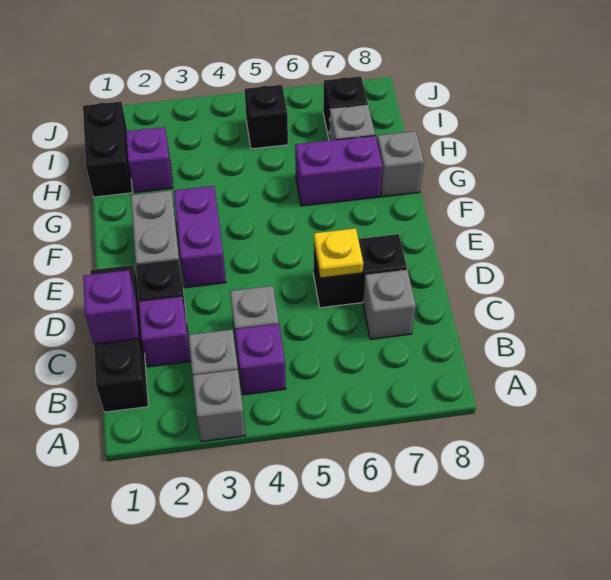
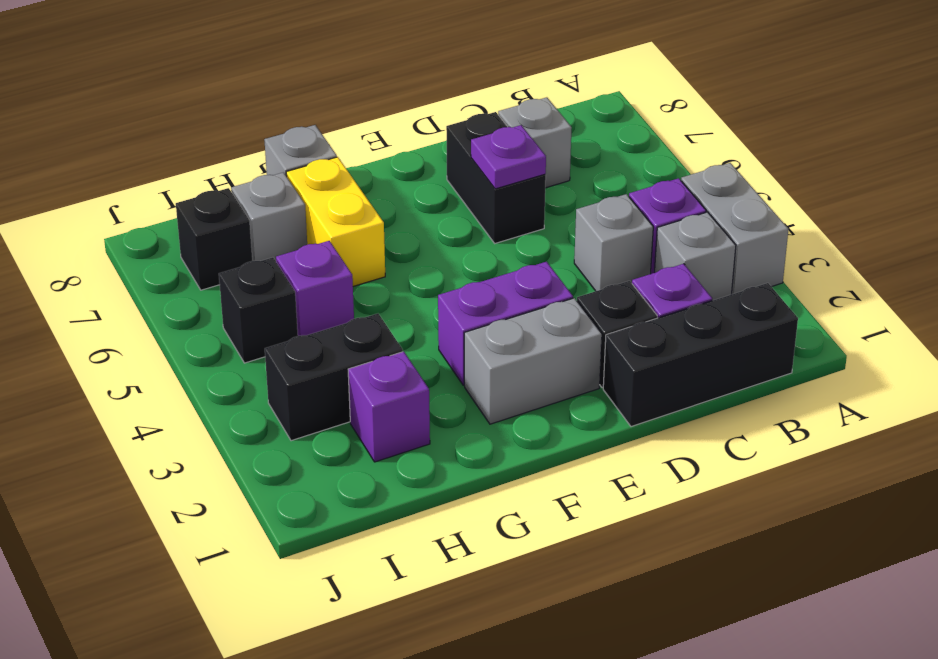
grey brick A3 level 1 -> grey brick A3:A4 level 1
purple brick C1 level 2 -> purple brick H5 level 1
yellow plate D6 level 2 -> purple plate D6 level 2
purple brick G6:G7 level 1 -> yellow brick G6:G7 level 1
black brick H1:I1 level 1 -> black brick H3:I3 level 1

